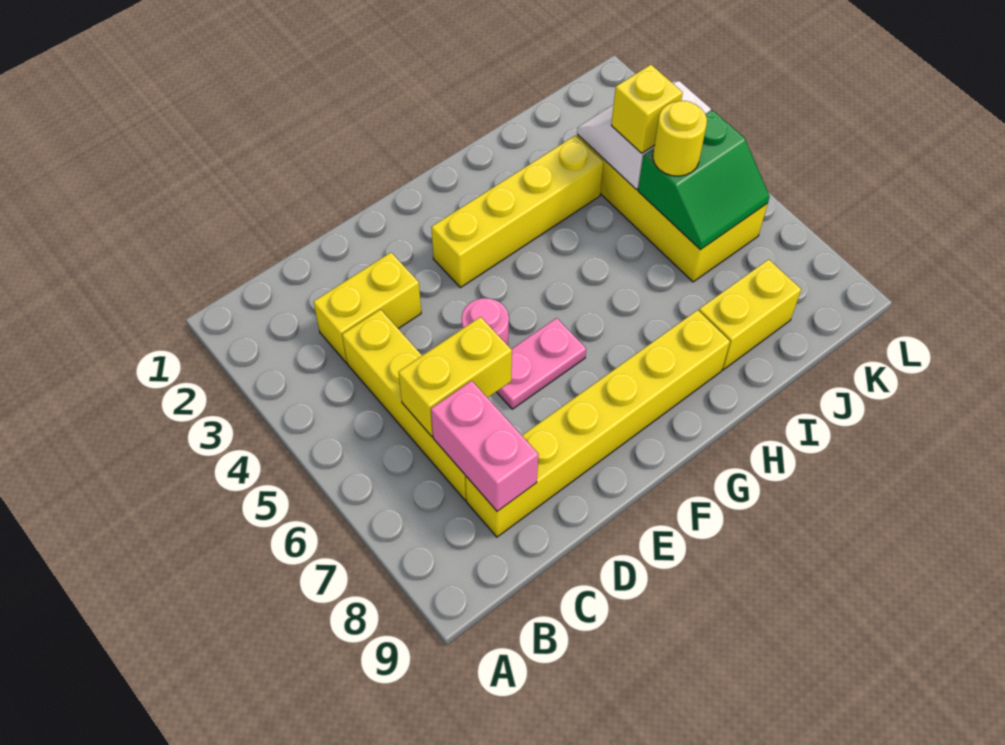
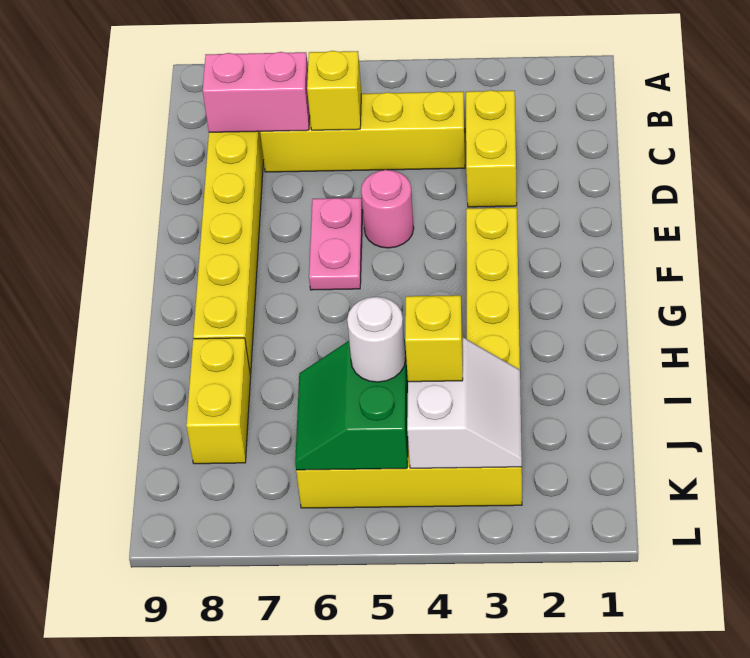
yellow brick C6:D6 level 2 -> yellow brick C6 level 2
yellow round brick J5 level 3 -> white round brick J5 level 3

